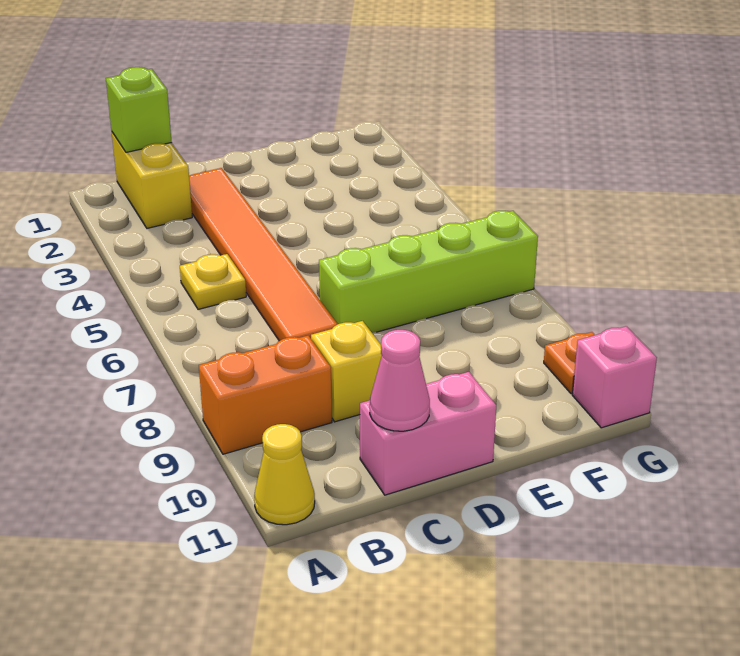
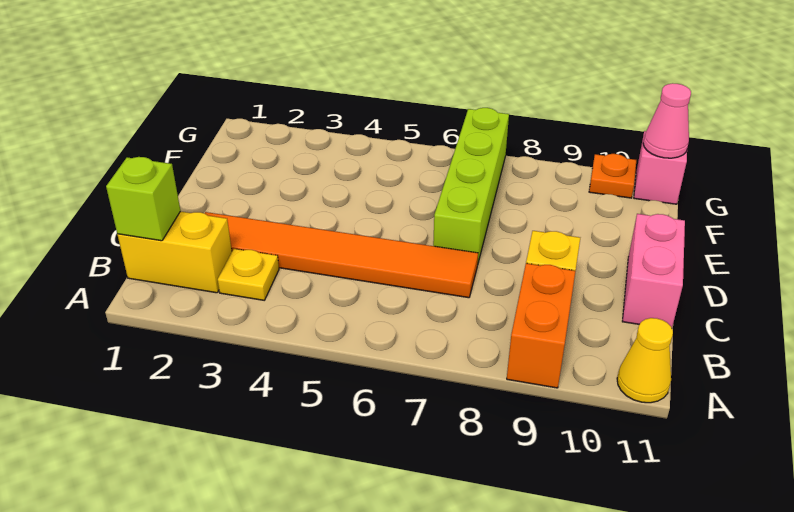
yellow plate B5 level 1 -> yellow plate B3 level 1
pink cone C11 level 2 -> pink cone G11 level 2

